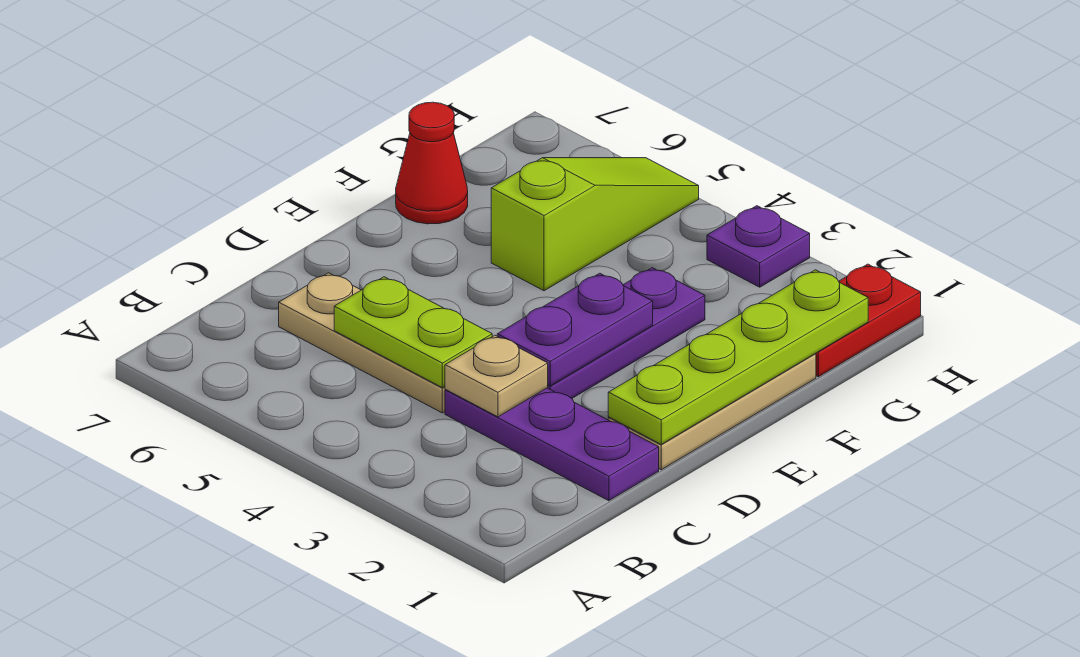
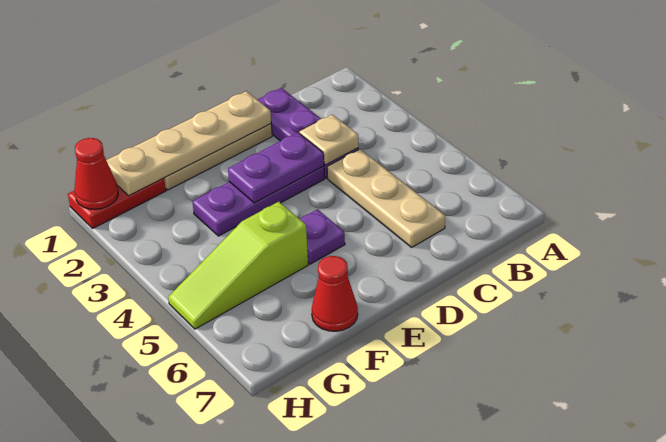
lime plate C4:C5 level 2 -> none
lime plate D1:G1 level 2 -> tan plate D1:G1 level 2
none -> red cone H1 level 2
purple plate H3 level 1 -> purple plate E5 level 1

